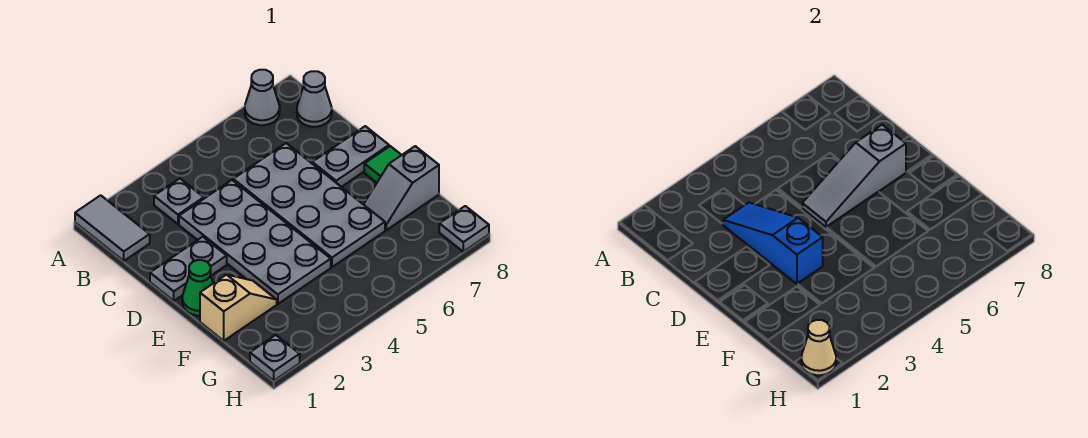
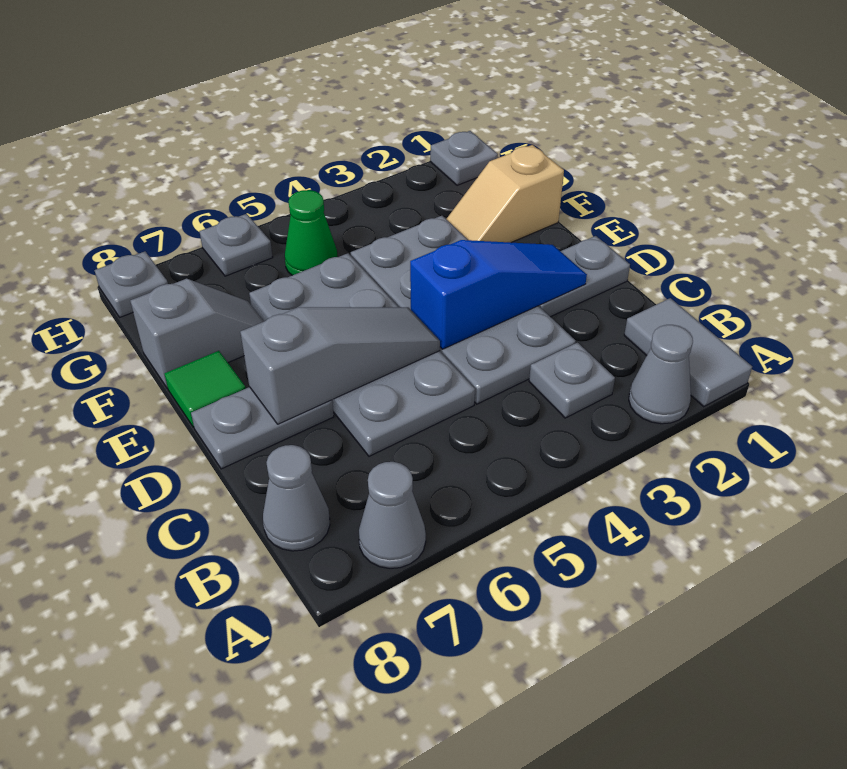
none -> grey cone A2 level 1
blue slope C3:E3 level 2 top E -> blue slope D2:D4 level 2 top 4
green cone E1 level 1 -> green cone G5 level 1
tan cone H1 level 2 -> none
none -> grey plate H6 level 1

